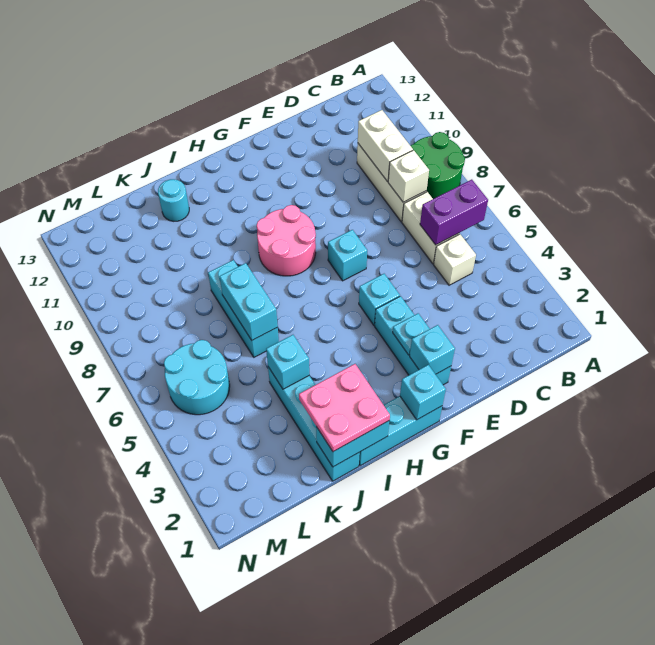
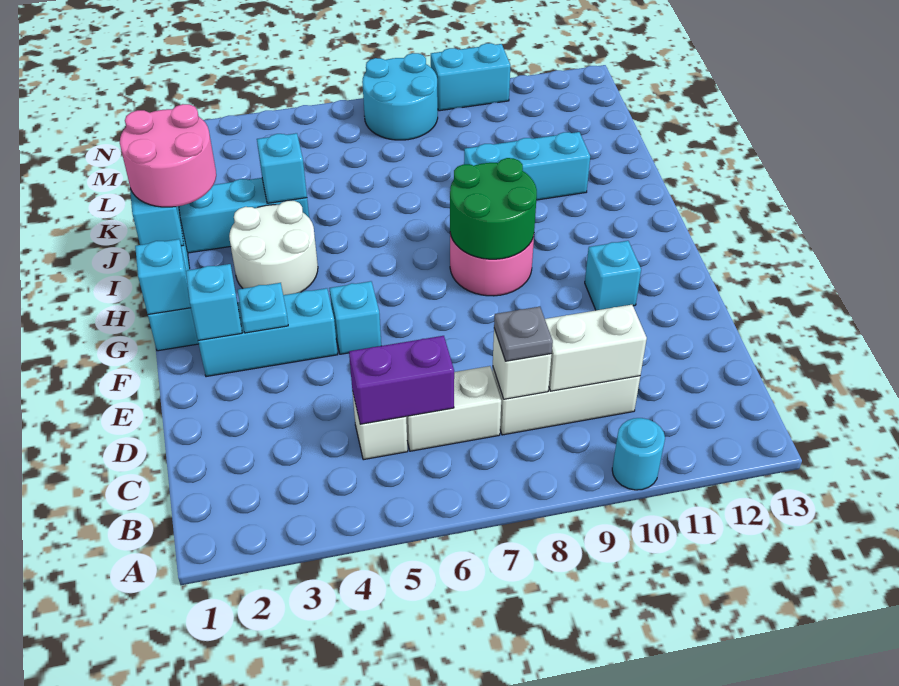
green round brick A8:B9 level 1 -> green round brick G8:H9 level 2
purple brick B6:C6 level 2 -> purple brick C5:C6 level 2
none -> grey plate C8 level 3
cyan brick F7 level 1 -> cyan brick F11 level 1
none -> white round brick H3:I4 level 1
pink plate I1:J2 level 3 -> pink round brick I1:J2 level 3
cyan brick J6:J8 level 1 -> cyan brick J9:J11 level 1
cyan brick J6:J7 level 2 -> cyan brick N9:N10 level 1
cyan round brick J12 level 1 -> cyan round brick A10 level 1
cyan round brick L5:M6 level 1 -> cyan round brick M7:N8 level 1

